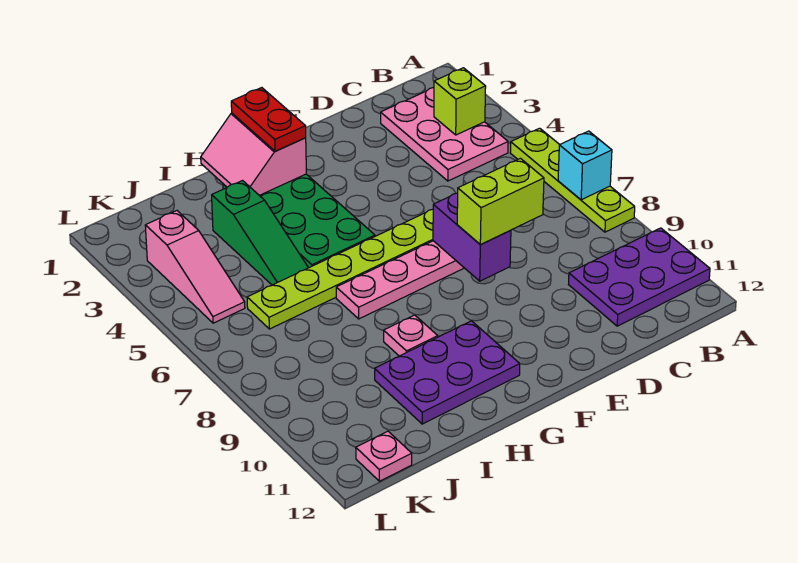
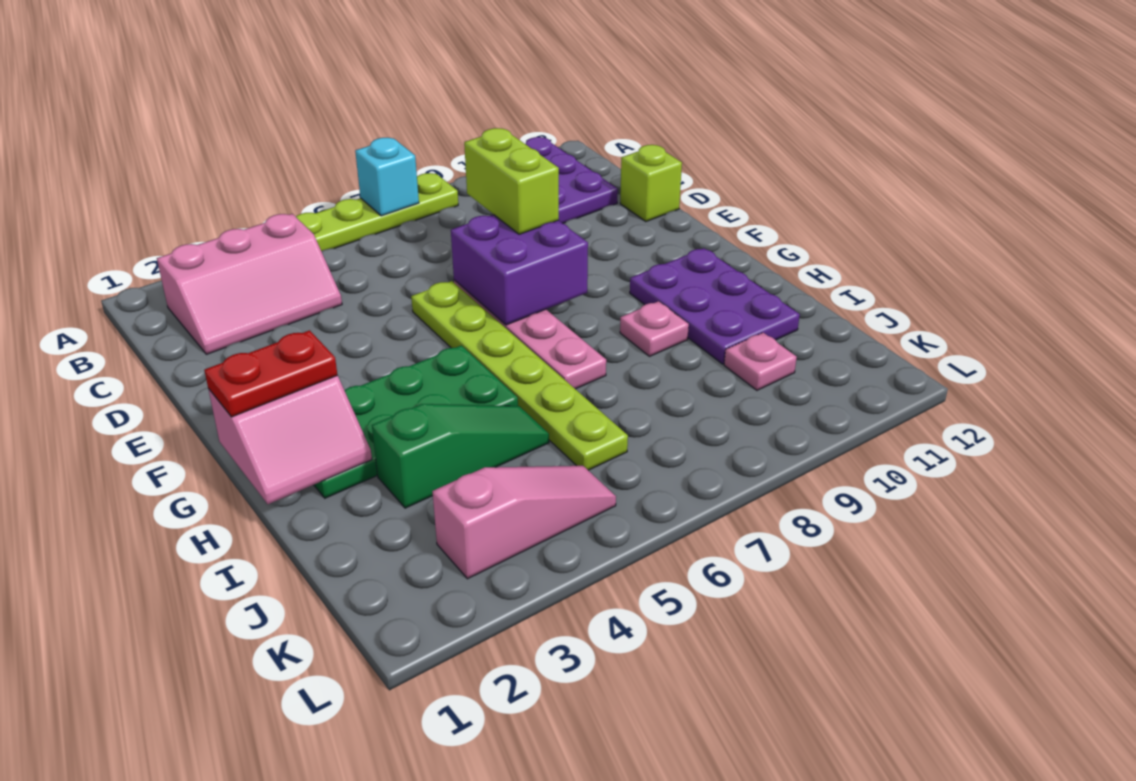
pink plate B2:C4 level 1 -> pink slope B2:C4 level 1 top B
lime brick B3 level 2 -> lime brick D12 level 1
purple brick E7:E8 level 2 -> purple brick E7:F8 level 2
pink plate K12 level 1 -> pink plate J10 level 1

